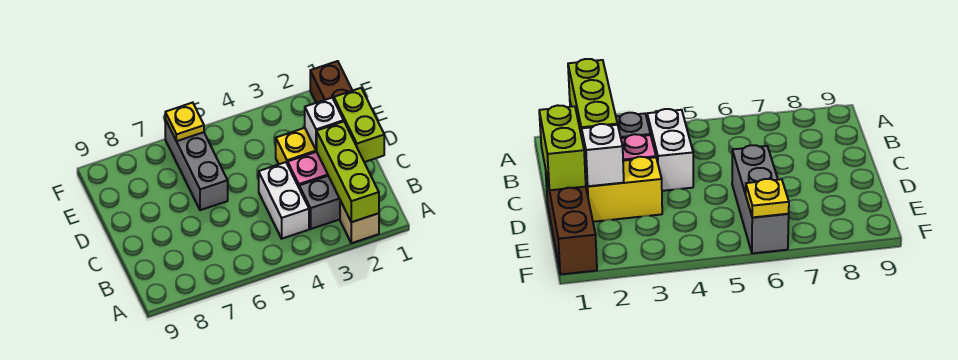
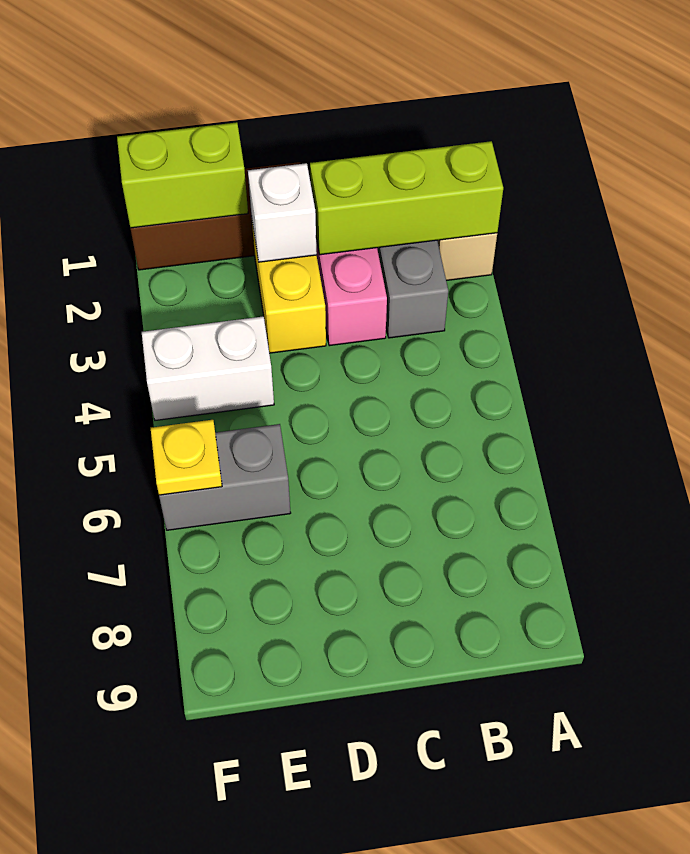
white brick B4:C4 level 1 -> white brick E4:F4 level 1
lime brick C1:D1 level 2 -> lime brick E1:F1 level 2
grey brick D6:F6 level 1 -> grey brick E6:F6 level 1

